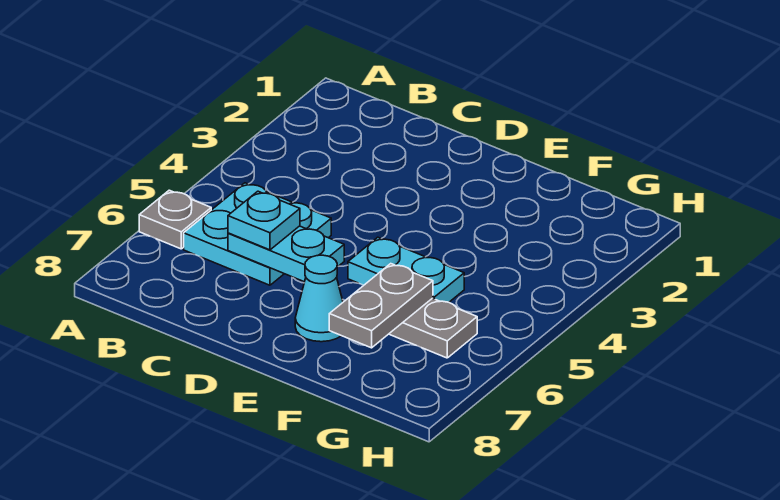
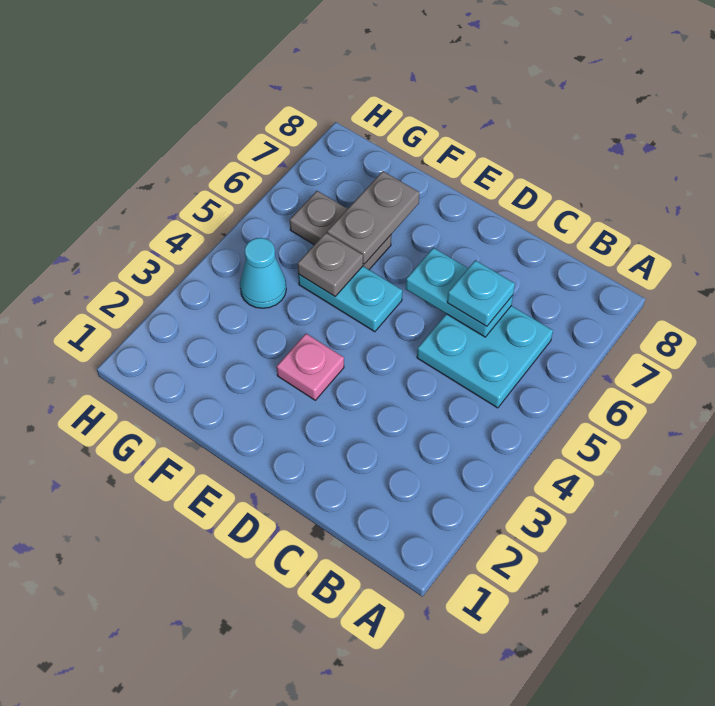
grey plate A6 level 1 -> grey plate F5 level 2
none -> pink plate E3 level 1
cyan cone E7 level 1 -> cyan cone G4 level 1

